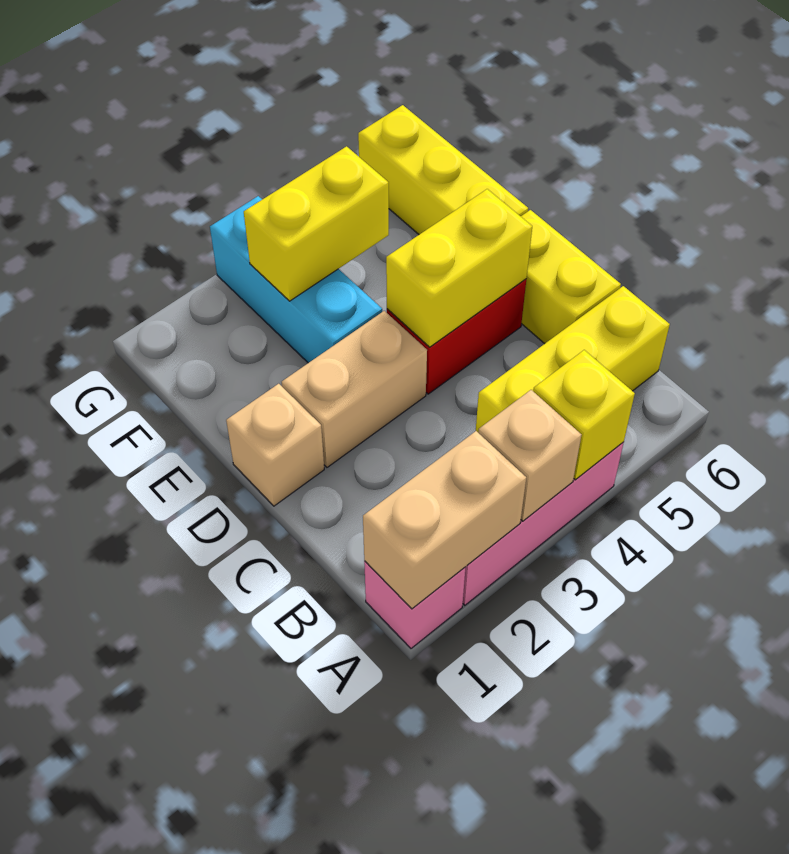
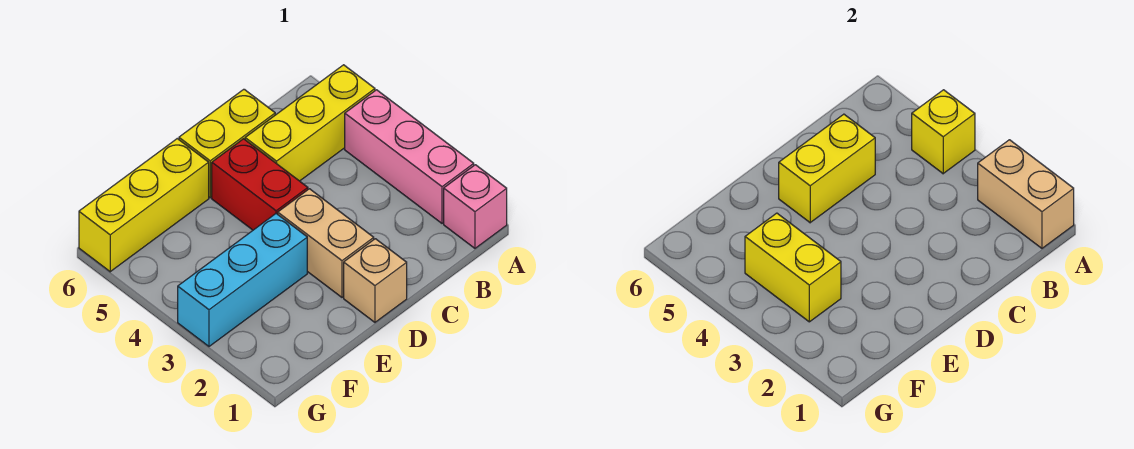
tan brick A3 level 2 -> none
yellow brick B4:B6 level 1 -> yellow brick A5:C5 level 1
yellow brick D4:D5 level 2 -> yellow brick C5:D5 level 2

